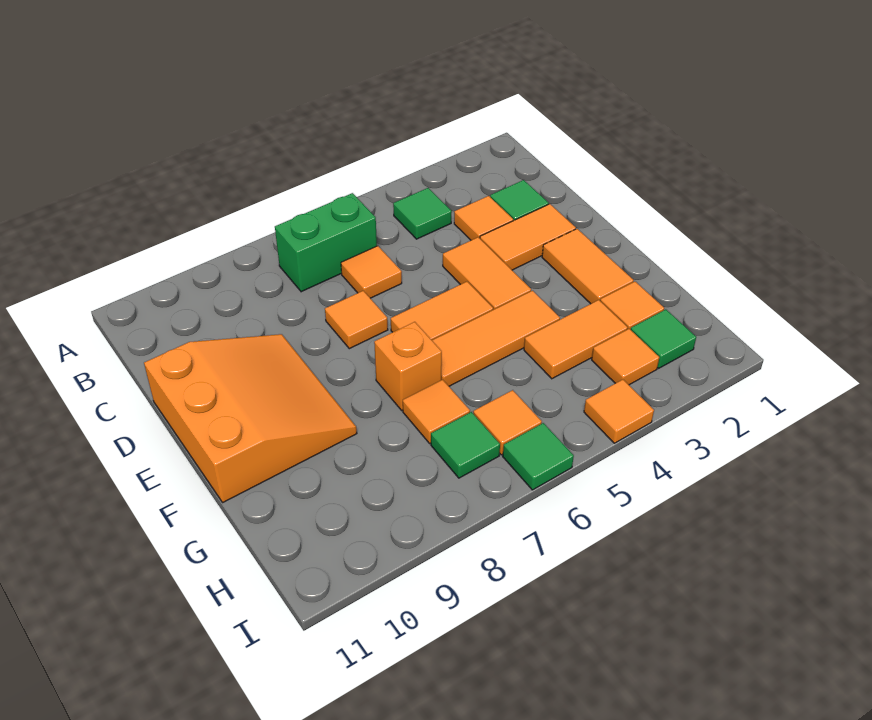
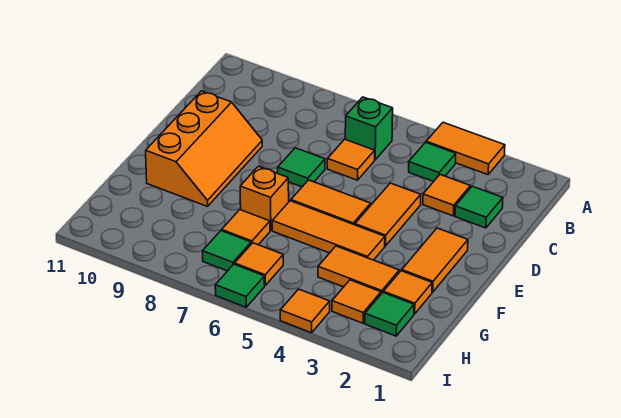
green brick B6:B7 level 1 -> green brick B6 level 1
orange tile D2:D3 level 1 -> orange tile A3:A4 level 1
orange tile D7 level 1 -> green tile D7 level 1
orange slope D9:F11 level 1 top 11 -> orange slope D9:F10 level 1 top 10

